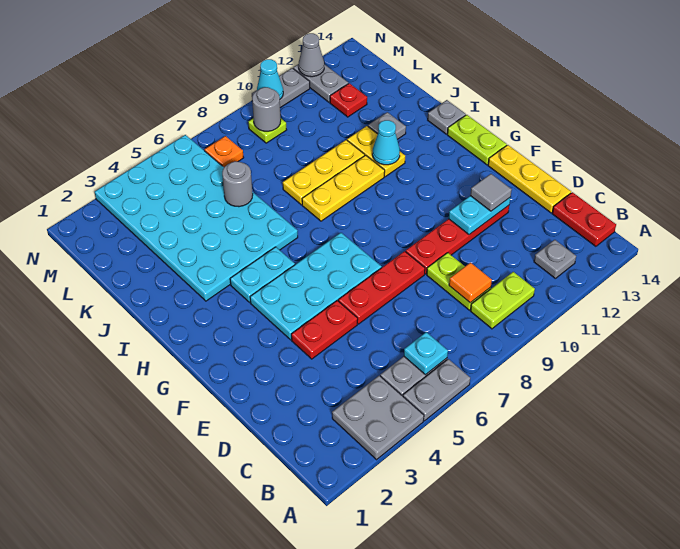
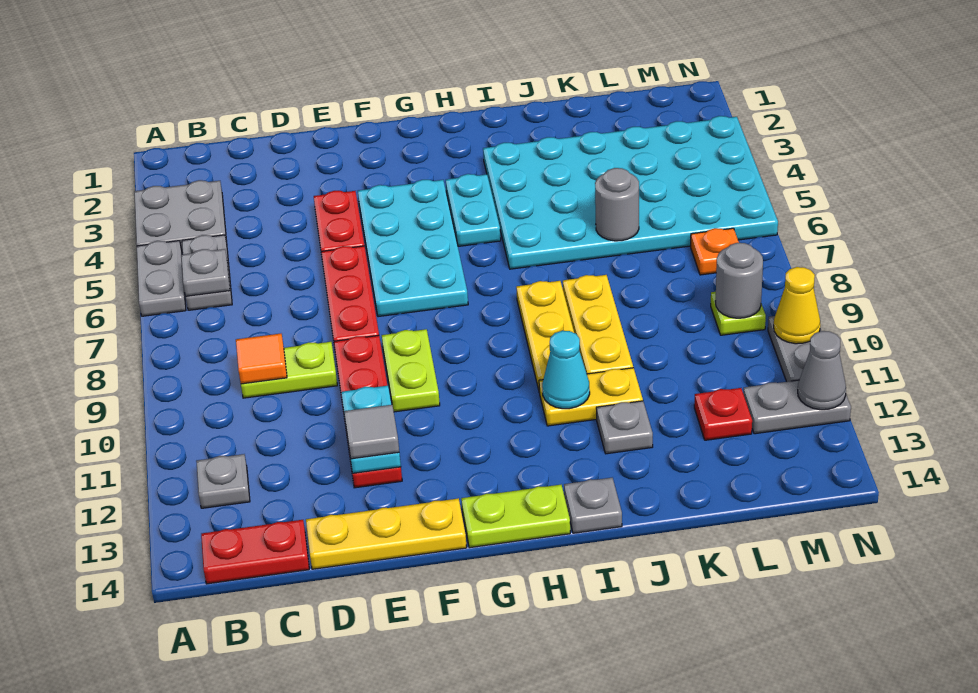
cyan plate B6 level 2 -> grey plate B6 level 2
lime plate B9:B10 level 1 -> lime plate F9:F10 level 1
cyan cone N10 level 2 -> yellow cone N10 level 2

